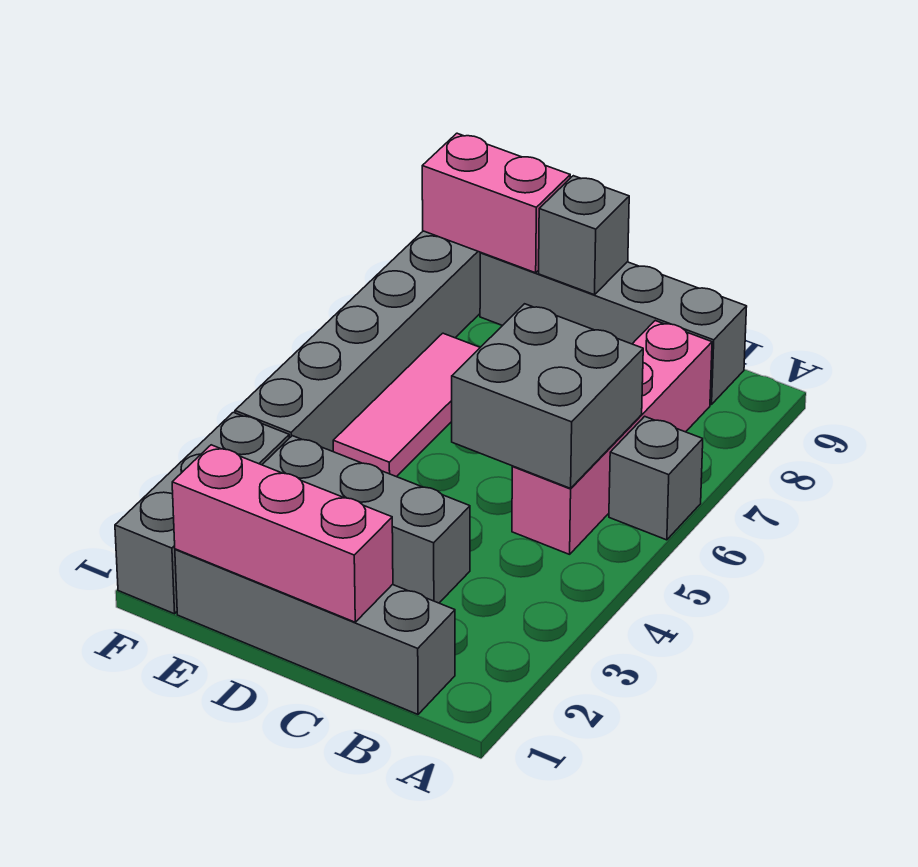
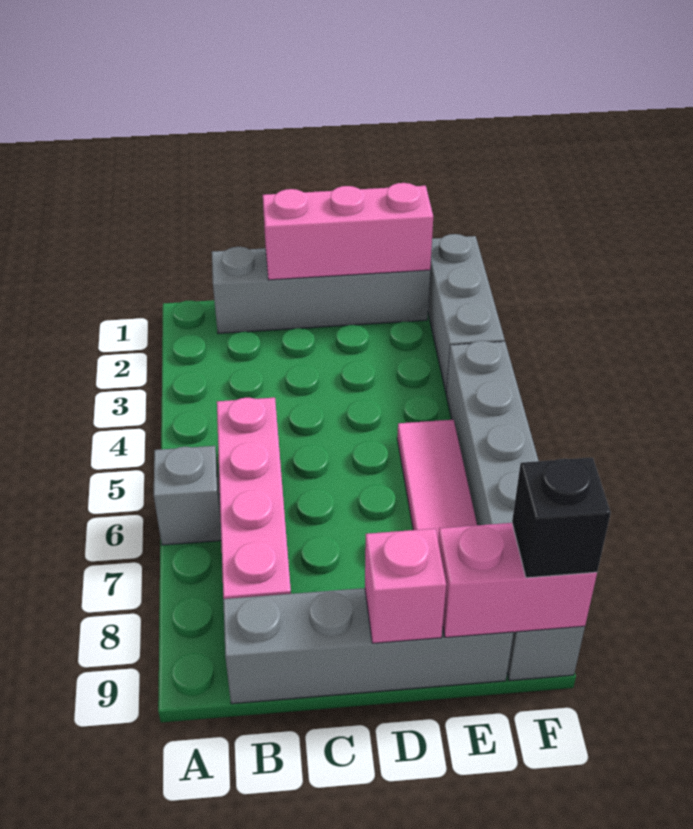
grey brick B5:C6 level 2 -> none
grey brick C3:E3 level 1 -> none
grey brick D9 level 2 -> pink brick D9 level 2
none -> black brick F9 level 3

